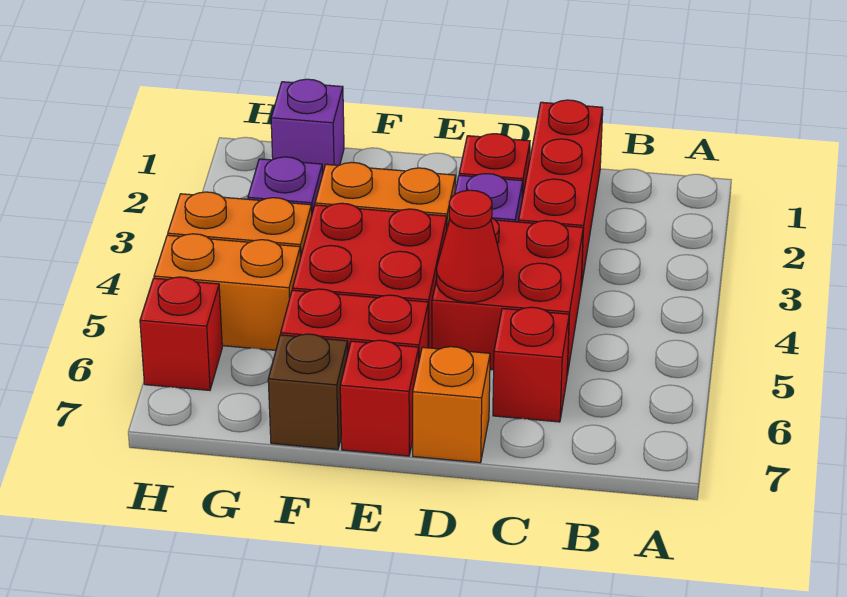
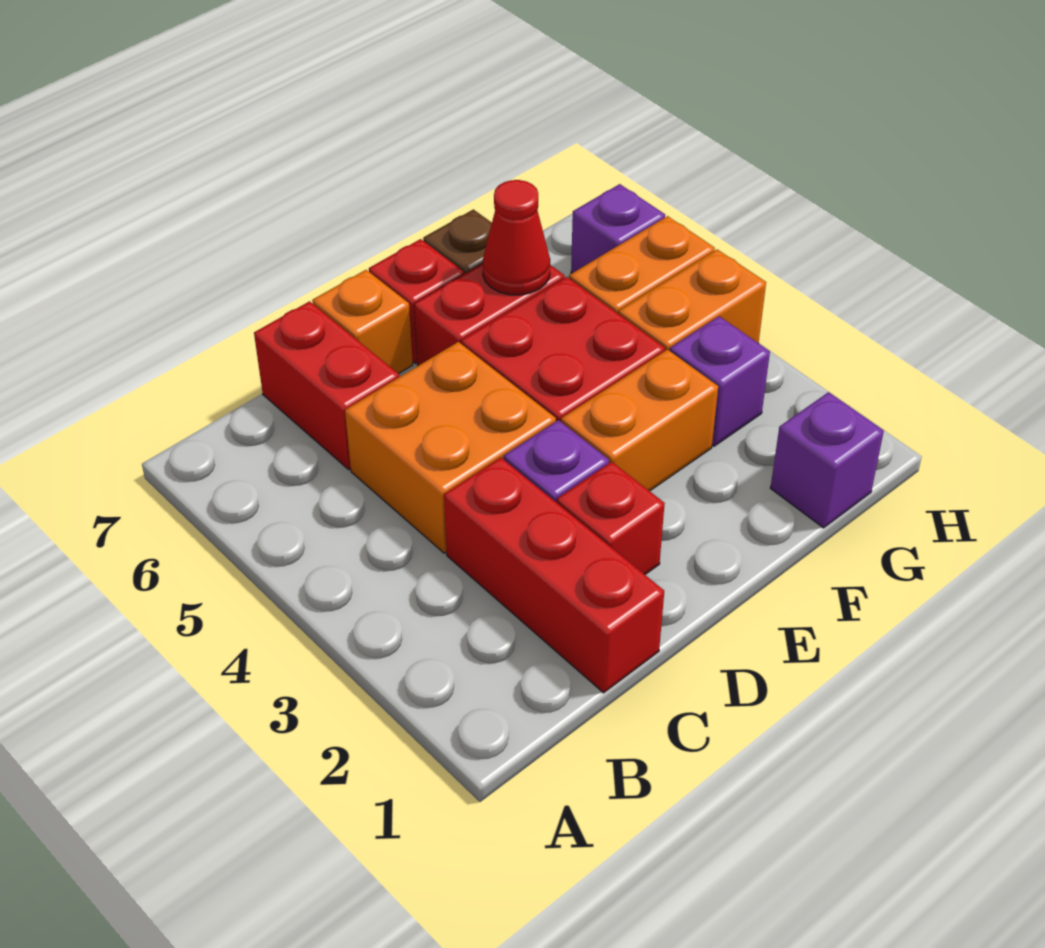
red brick C4:D5 level 1 -> orange brick C4:D5 level 1
red brick C6 level 1 -> red brick C6:C7 level 1
red cone D5 level 2 -> red cone F6 level 2
red brick H6 level 1 -> purple brick H6 level 1

